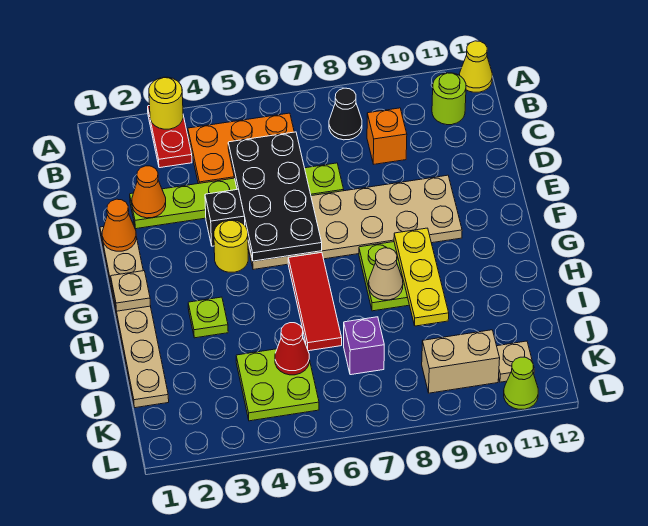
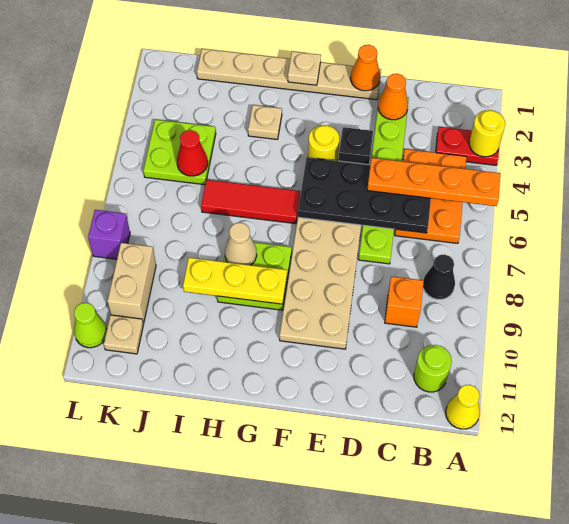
none -> orange plate A5:D5 level 3
lime plate H3 level 1 -> tan plate H3 level 1
purple brick J7 level 1 -> purple brick L8 level 1

